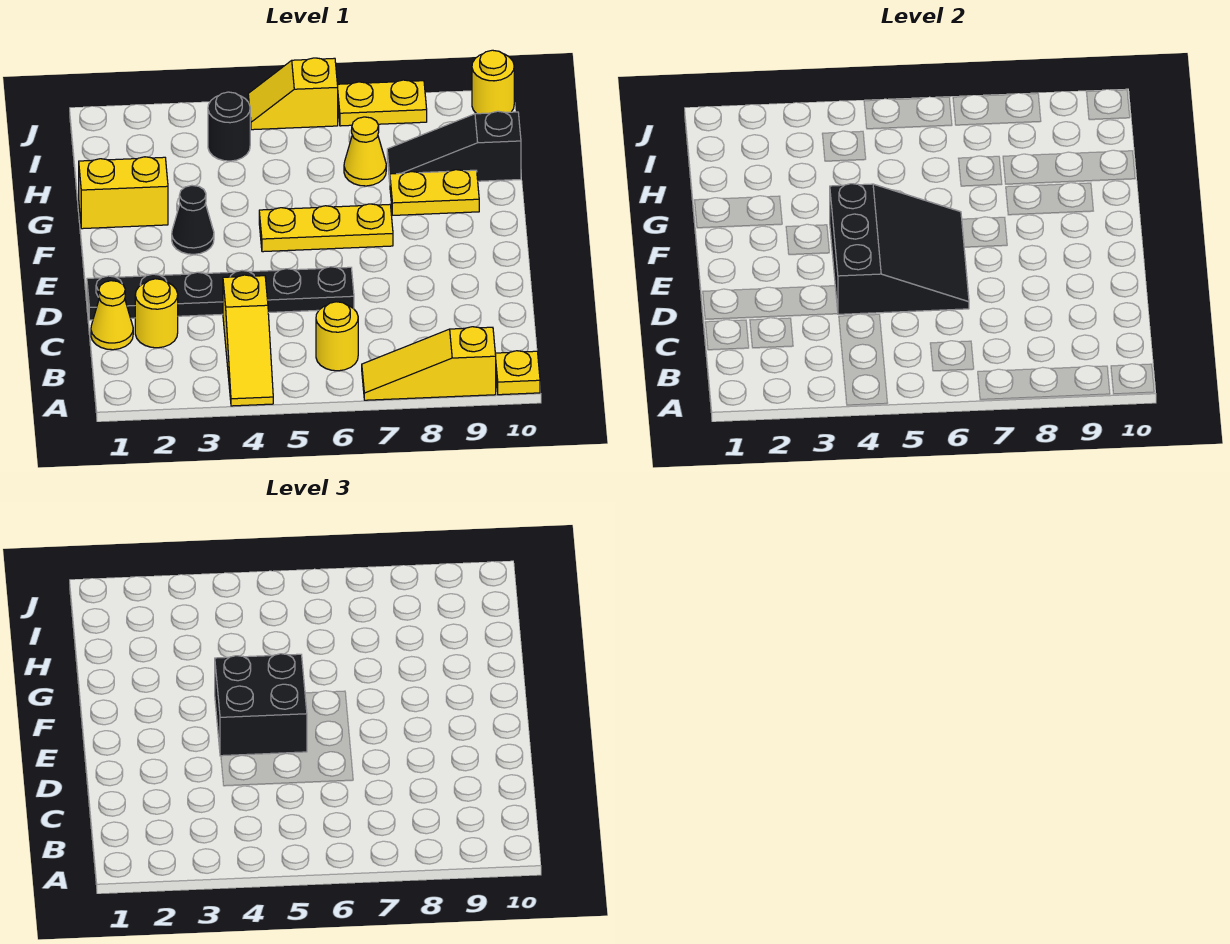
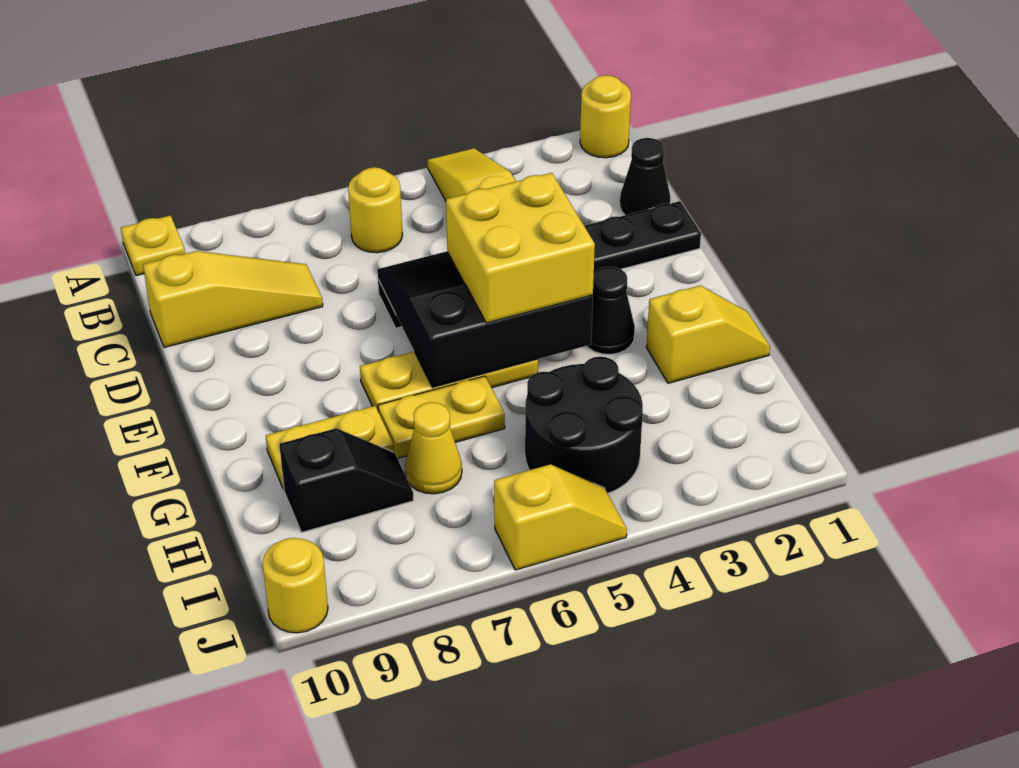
yellow slope A7:A9 level 1 top 9 -> yellow slope C8:C10 level 1 top 10
yellow cone C1 level 1 -> black cone C1 level 1
yellow round brick C2 level 1 -> yellow round brick A1 level 1
black slope D4:F6 level 2 top 4 -> black slope D4:F6 level 2 top F
black brick E4:F5 level 3 -> yellow brick E4:F5 level 3
yellow brick G1:G2 level 1 -> yellow slope G1:G2 level 1 top 2
black slope H8:H10 level 1 top 10 -> black slope H8:H9 level 1 top 9
black round brick I4 level 1 -> black round brick H4:I5 level 1
yellow plate J7:J8 level 1 -> yellow plate G6:G7 level 1

